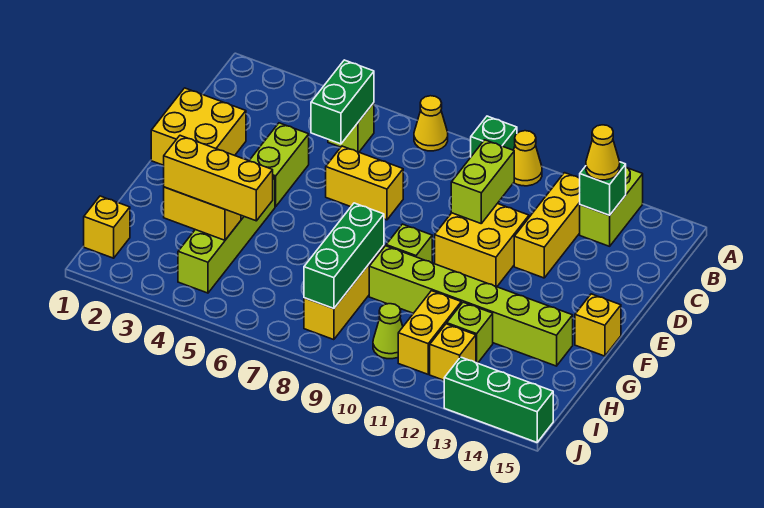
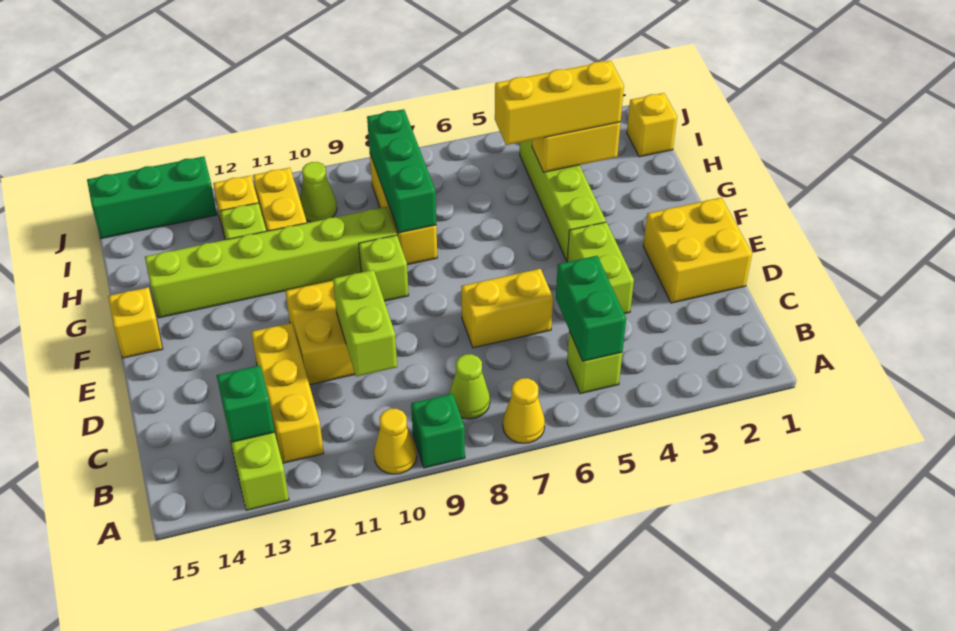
none -> lime cone B8 level 1
yellow cone B13 level 3 -> none

